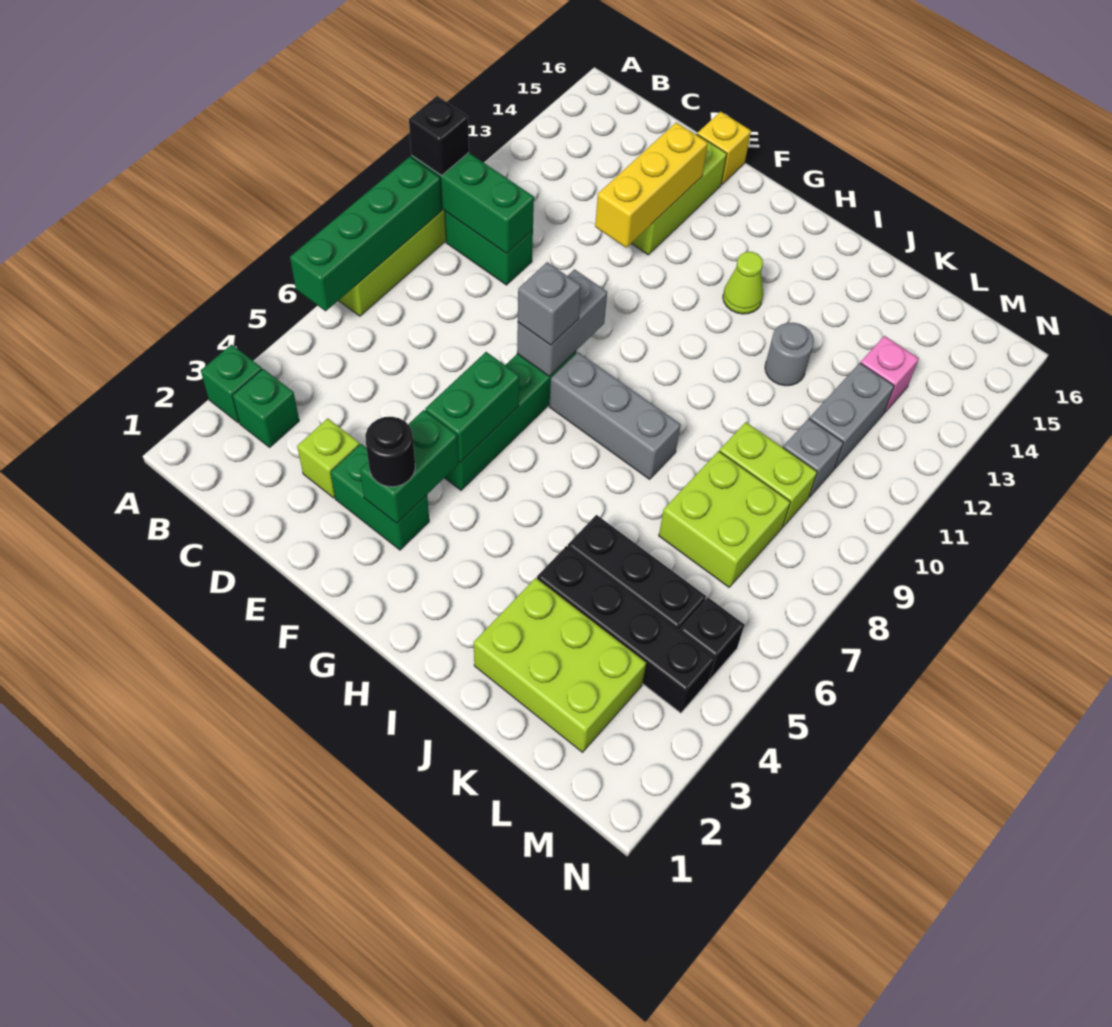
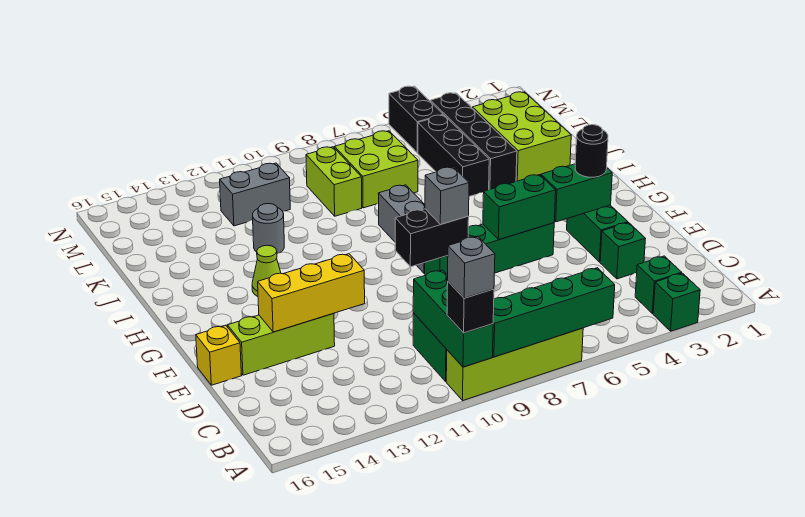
lime brick D3 level 1 -> green brick D3 level 1
grey brick F8:F9 level 2 -> black brick F8:F9 level 2
grey brick L10 level 1 -> grey brick A10 level 4
pink brick L13 level 1 -> none
black brick M5 level 1 -> black brick M5:N5 level 1

